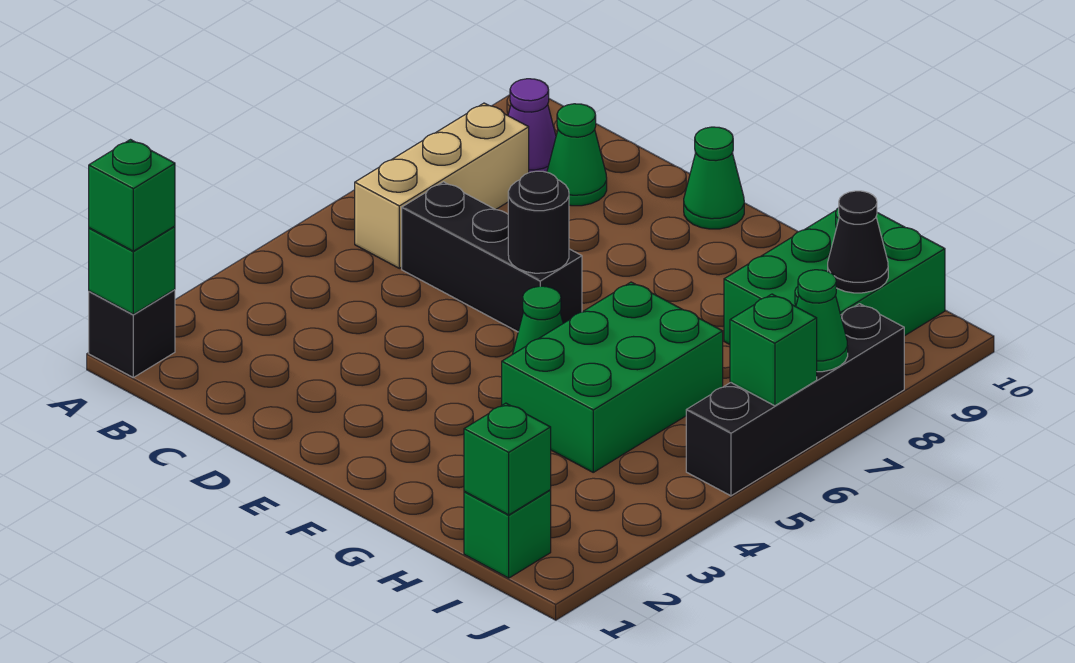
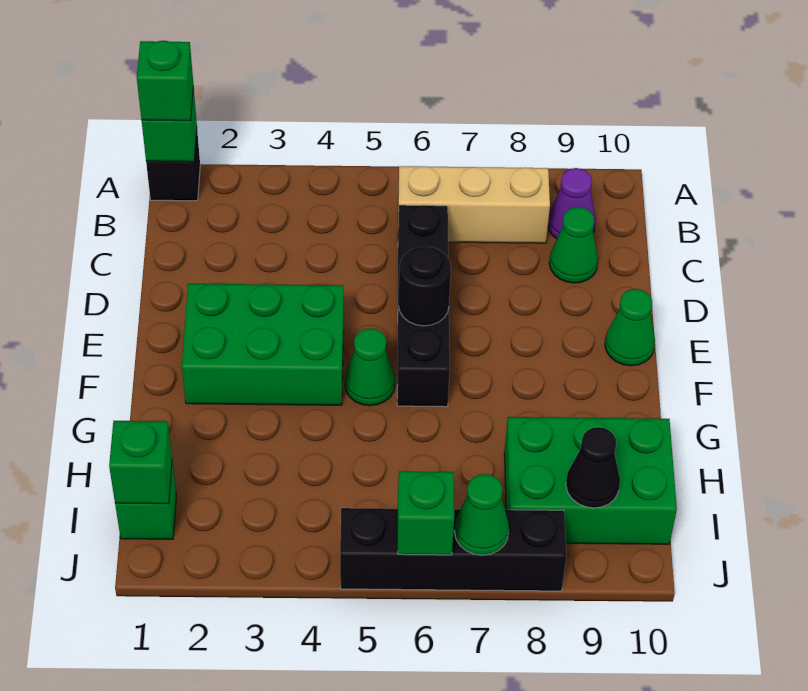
black brick C6:E6 level 1 -> black brick C6:F6 level 1
green brick G4:H6 level 1 -> green brick E2:F4 level 1

